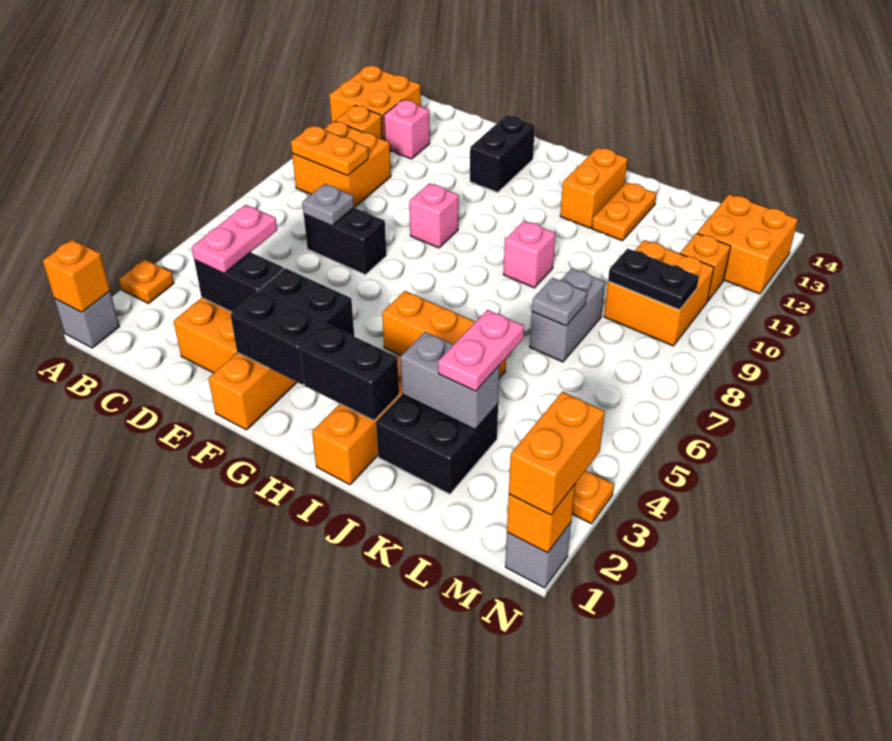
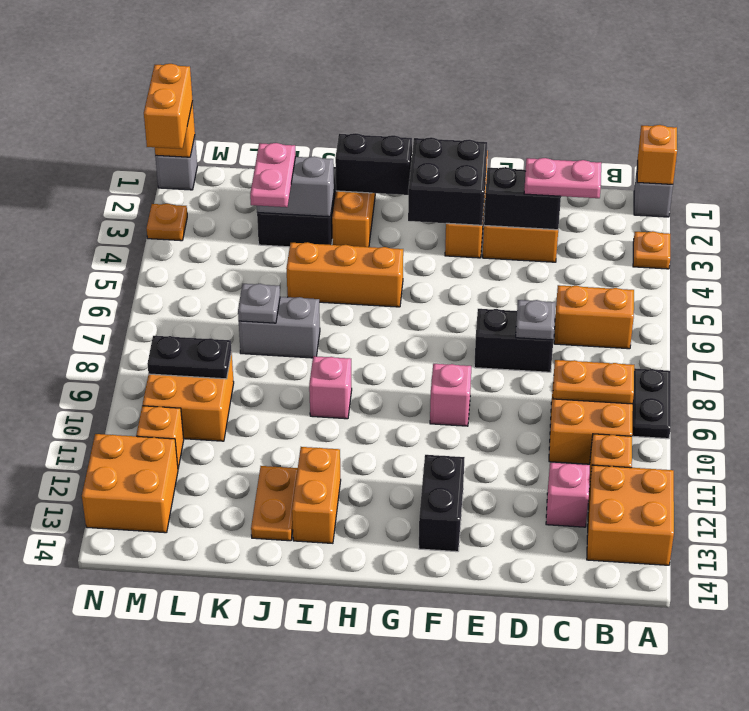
none -> black plate A8:A9 level 1
none -> orange brick B6:C6 level 1
pink plate D3:D4 level 3 -> pink plate C3:D3 level 3
grey brick K7:K8 level 1 -> grey brick J7:K7 level 1

